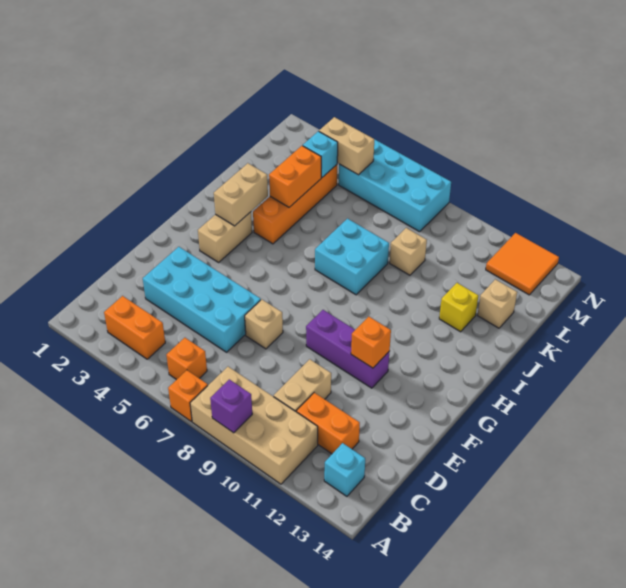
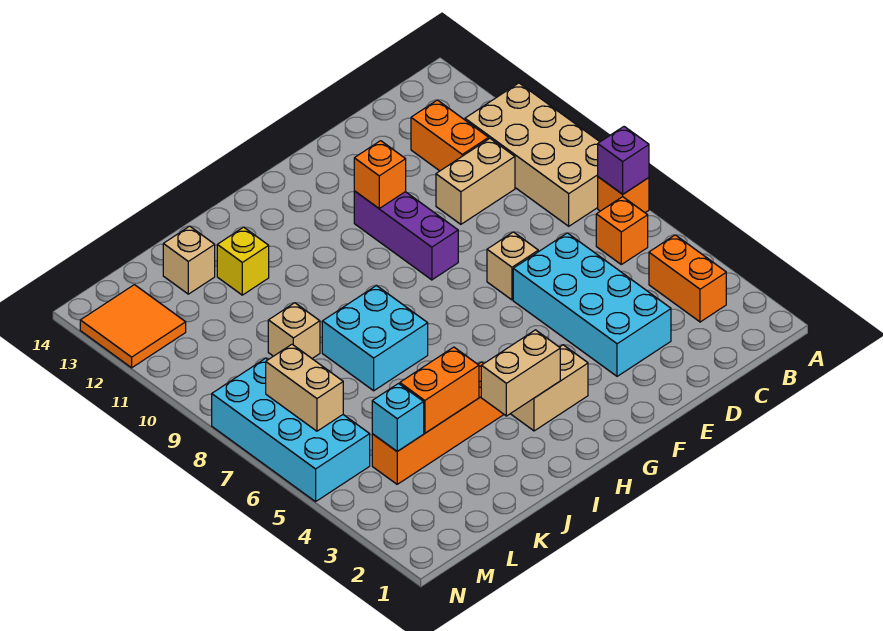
purple brick A9 level 2 -> purple brick A7 level 2
cyan brick B13 level 1 -> none
tan brick M4:M5 level 2 -> tan brick M6:M7 level 2

